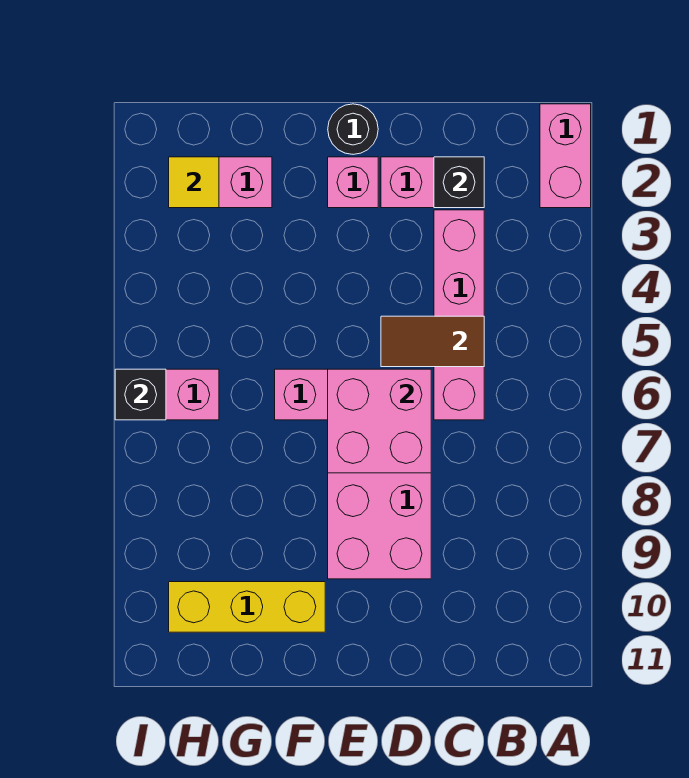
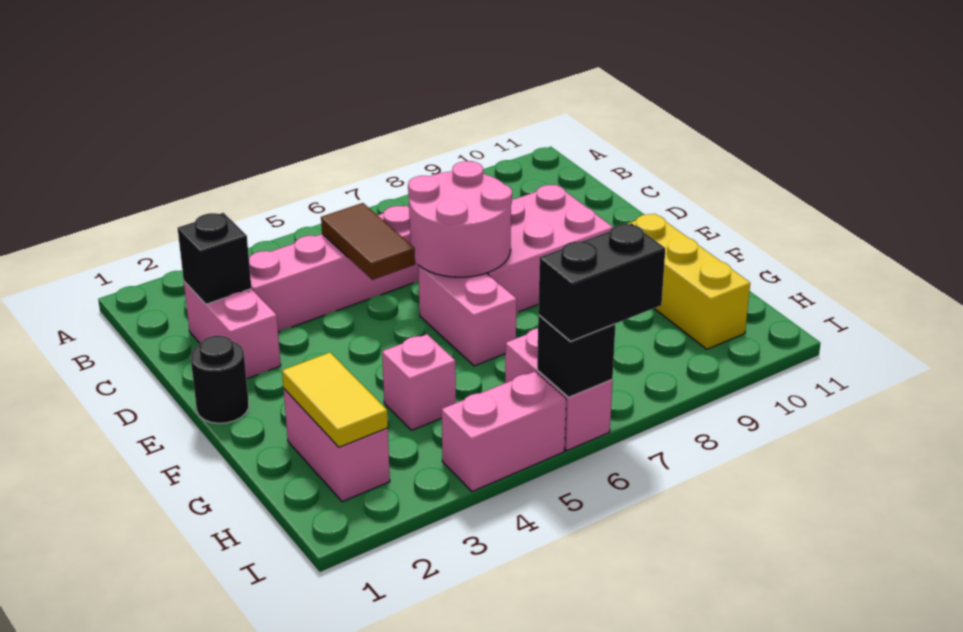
pink brick A1:A2 level 1 -> pink brick I4:I5 level 1
pink brick D6:E7 level 2 -> pink round brick D6:E7 level 2
pink brick E2 level 1 -> pink brick G4 level 1
yellow tile H2 level 2 -> yellow tile G2:H2 level 2
none -> black brick I6:I7 level 3

